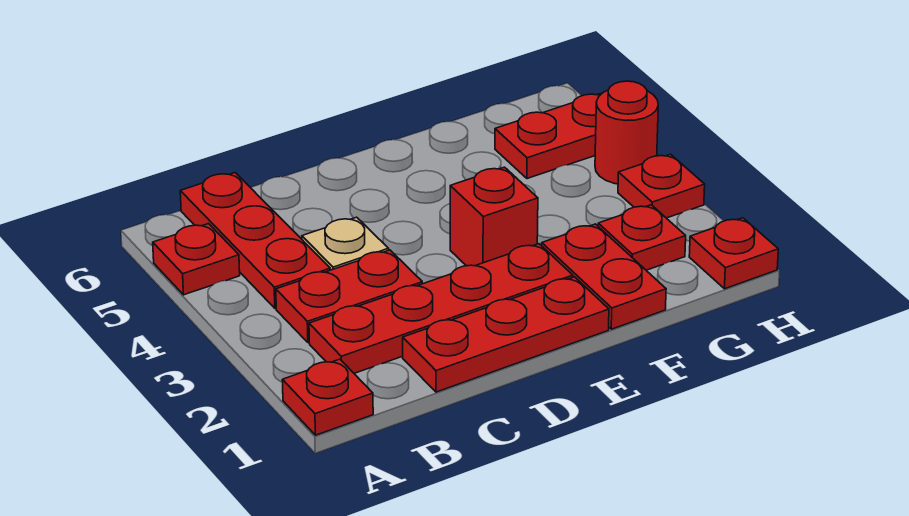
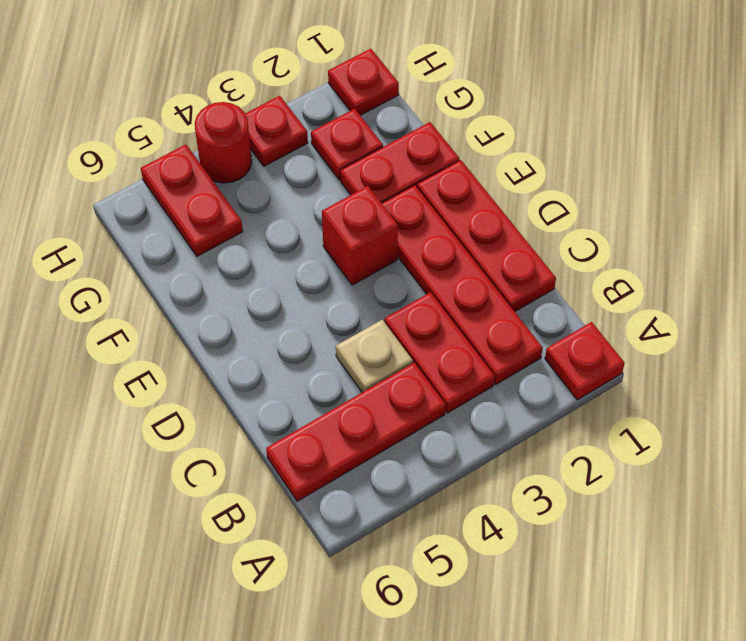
red plate A5 level 1 -> none

